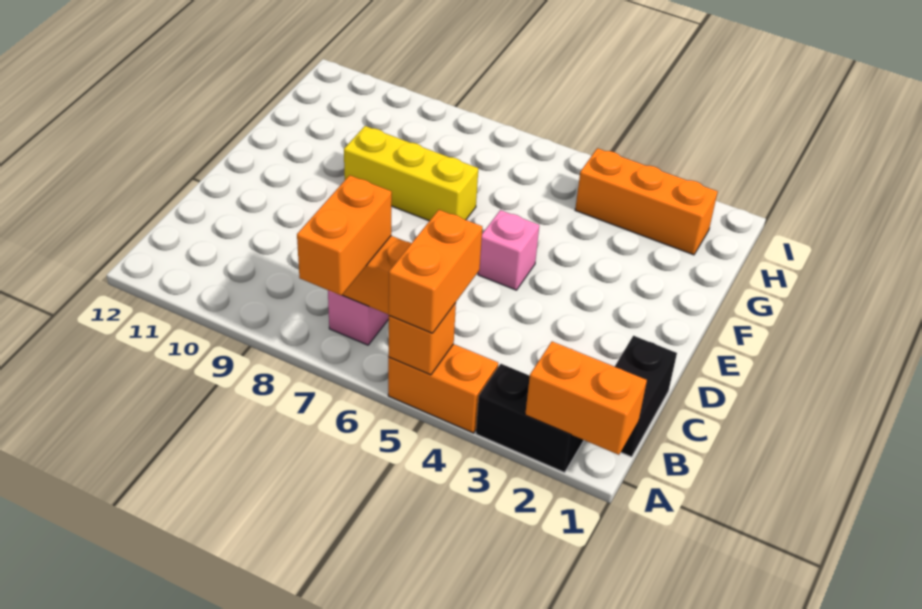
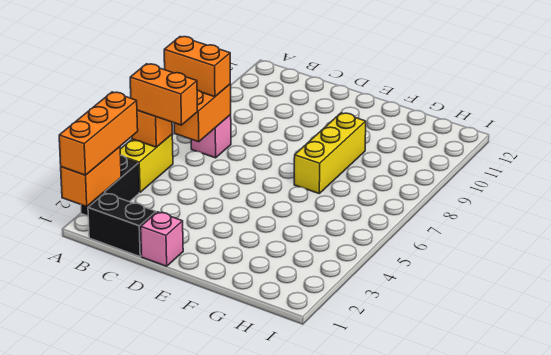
orange brick A4:A5 level 1 -> yellow brick A4:A5 level 1
pink brick E5 level 1 -> pink brick D1 level 1
orange brick H2:H4 level 1 -> orange brick A1:A3 level 3

